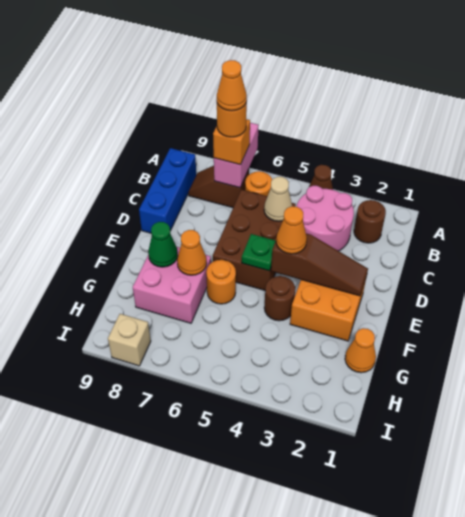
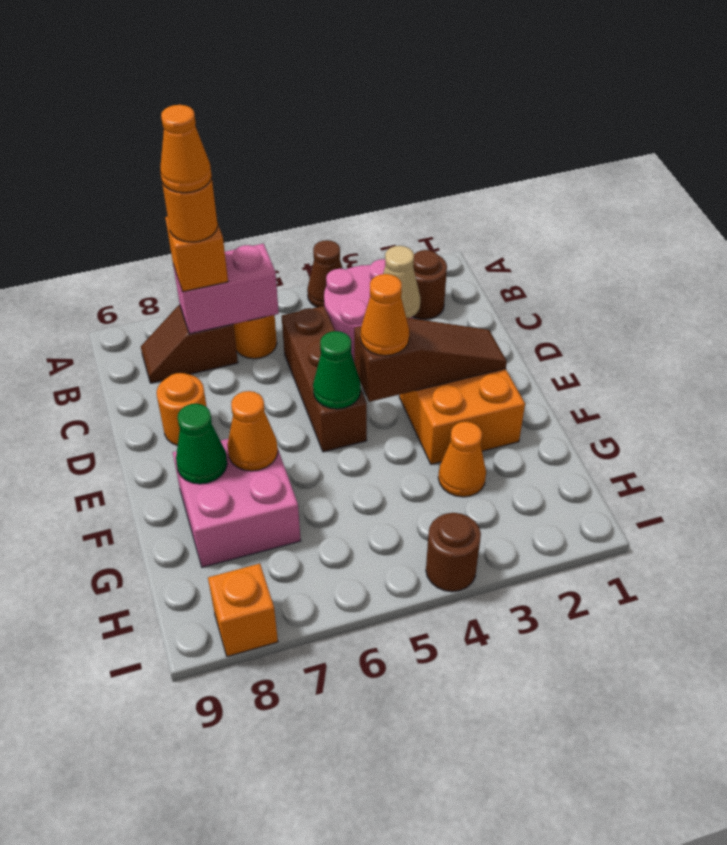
pink brick A7:B7 level 2 -> pink brick B6:B7 level 2
blue brick B9:D9 level 1 -> none
brown brick C5:E6 level 1 -> brown brick C5:E5 level 1
tan cone C5 level 2 -> tan cone C3 level 2
green plate E5 level 2 -> green cone E5 level 2
brown round brick F4 level 1 -> brown round brick I4 level 1
orange round brick F6 level 1 -> orange round brick D8 level 1
orange cone G1 level 1 -> orange cone G3 level 1
tan brick I8 level 1 -> orange brick I8 level 1

